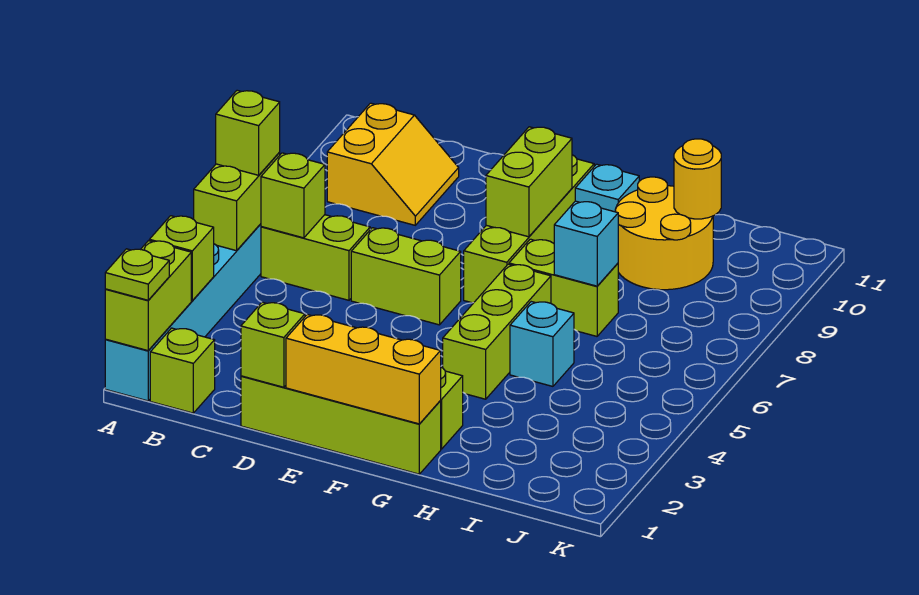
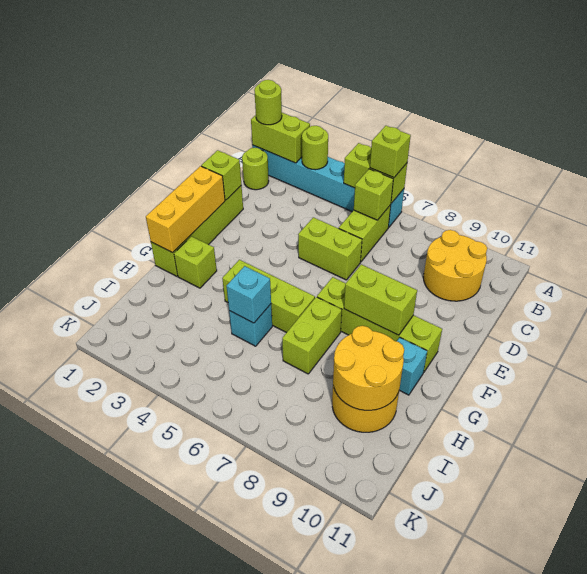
lime plate A1 level 3 -> lime round brick A1 level 3
lime brick A3 level 2 -> lime round brick A3 level 2
lime brick B1 level 1 -> lime round brick B1 level 1
yellow slope B9:C10 level 1 top B -> yellow round brick B9:C10 level 1
lime brick D6:E6 level 1 -> lime brick D5:D6 level 1
cyan brick H7 level 2 -> cyan brick H5 level 2
yellow round brick I10 level 2 -> yellow round brick H9:I10 level 2

